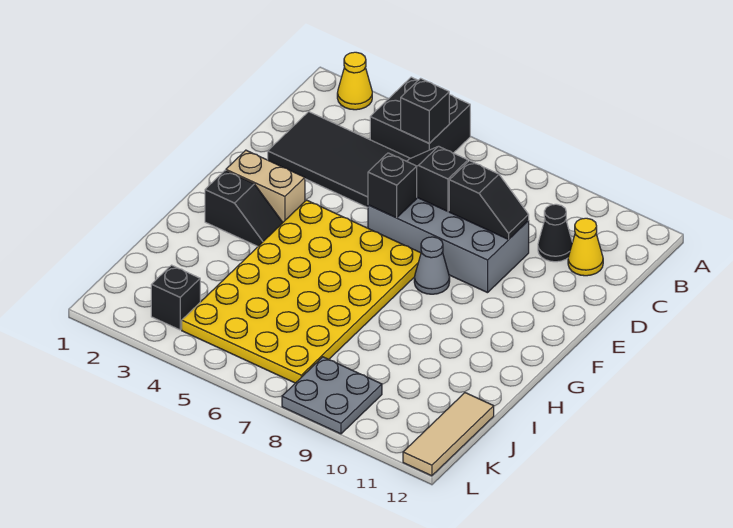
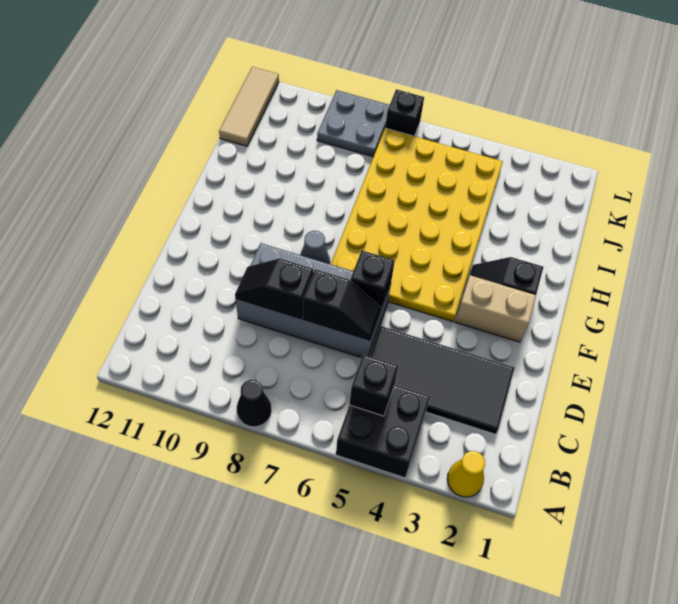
black cone C10 level 1 -> black cone A8 level 1
yellow cone C11 level 1 -> none
black brick K3 level 1 -> black brick L7 level 1

